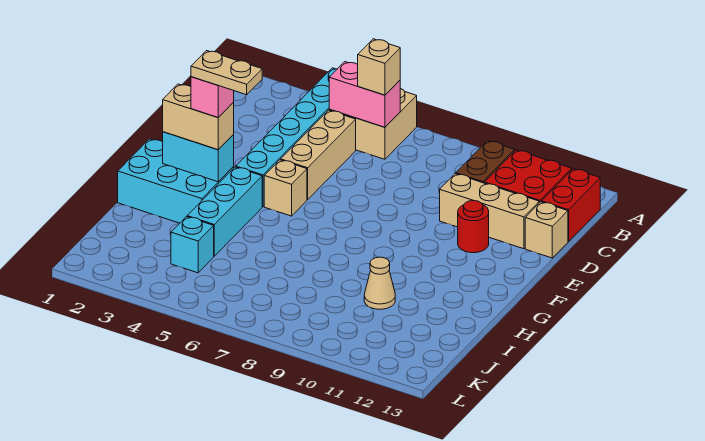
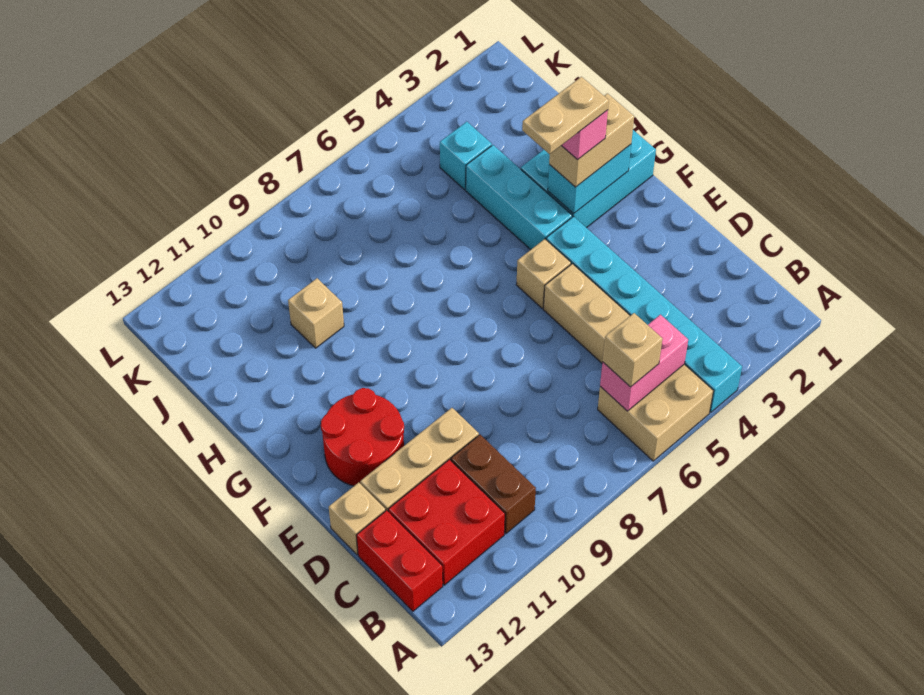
red round brick E11 level 1 -> red round brick E11:F12 level 1
tan cone I10 level 1 -> tan brick I10 level 1

